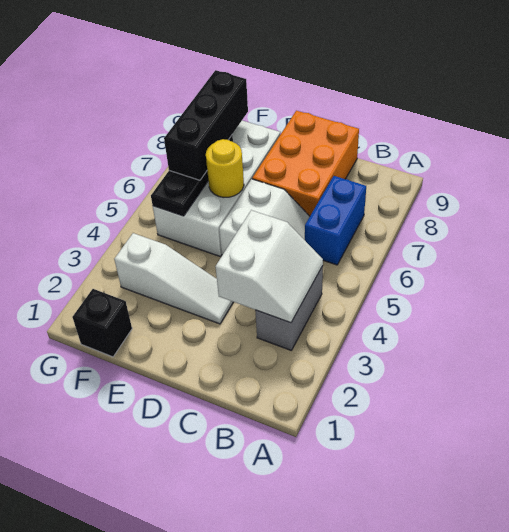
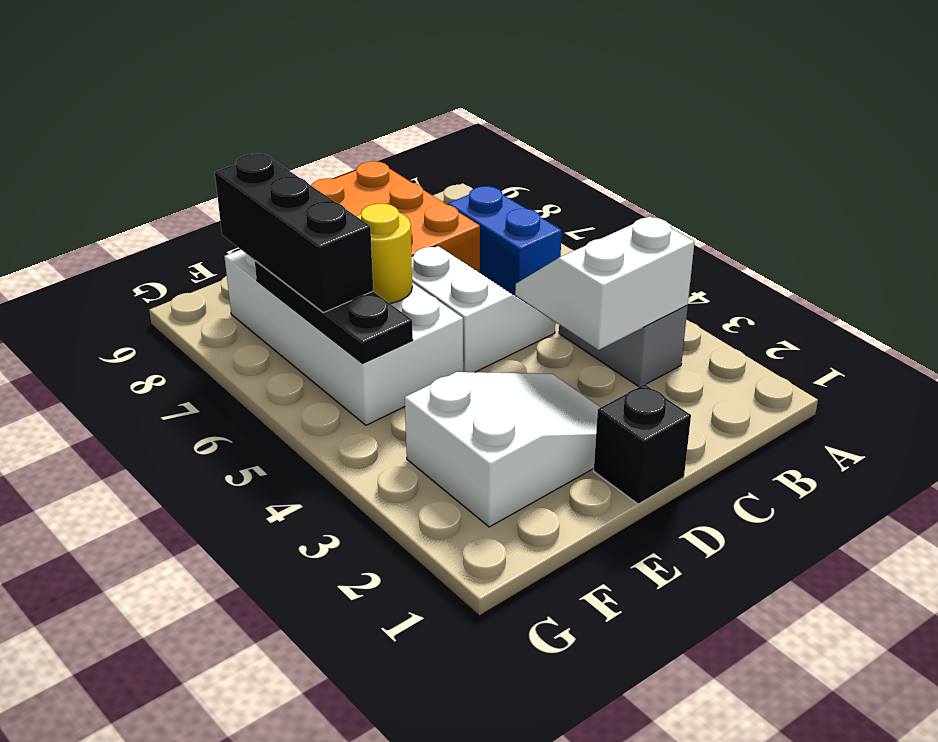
white slope B3:C4 level 2 top C -> white slope B3:C4 level 2 top 3
white slope D3:F3 level 1 top F -> white slope D2:F3 level 1 top F
black brick F1 level 1 -> black brick D1 level 1

